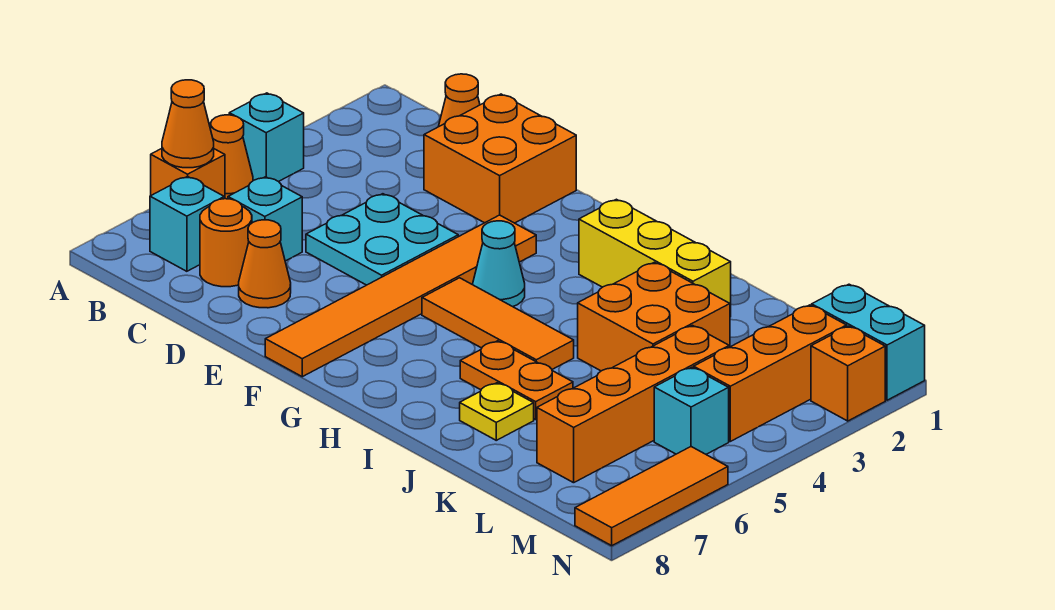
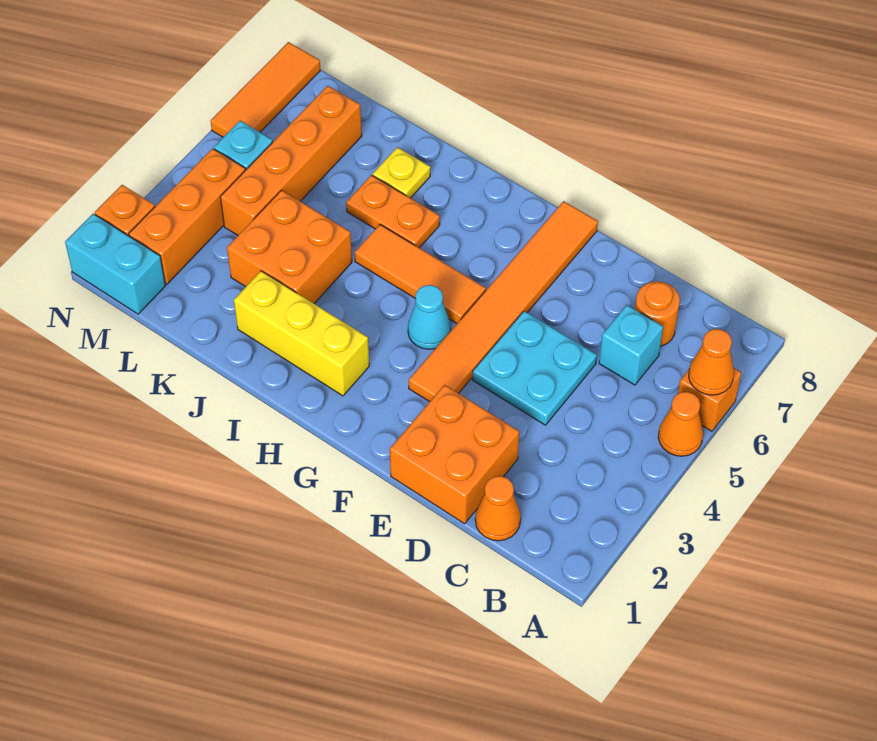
cyan brick A4 level 1 -> none
cyan brick B7 level 1 -> none
orange cone D7 level 1 -> none

